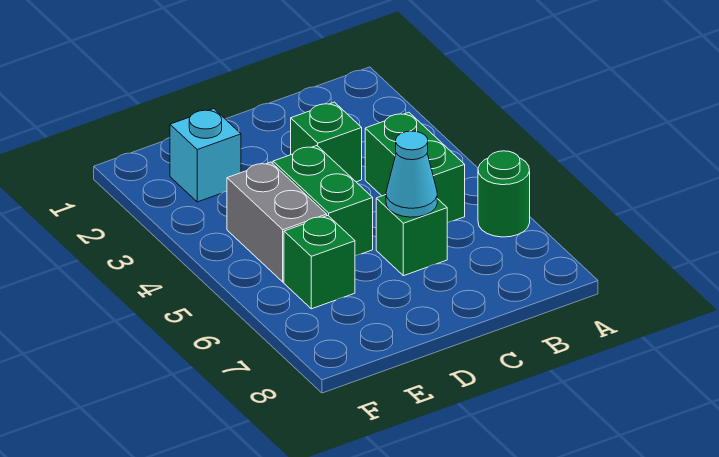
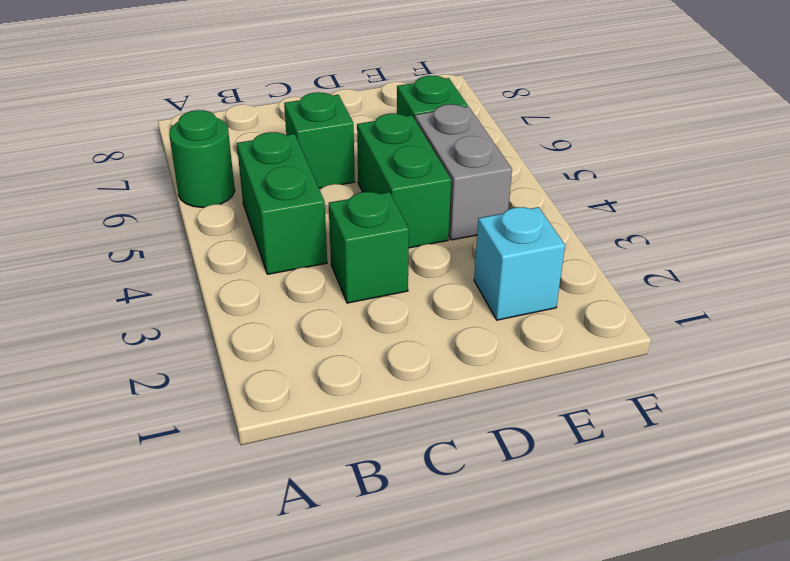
cyan cone C6 level 2 -> none

